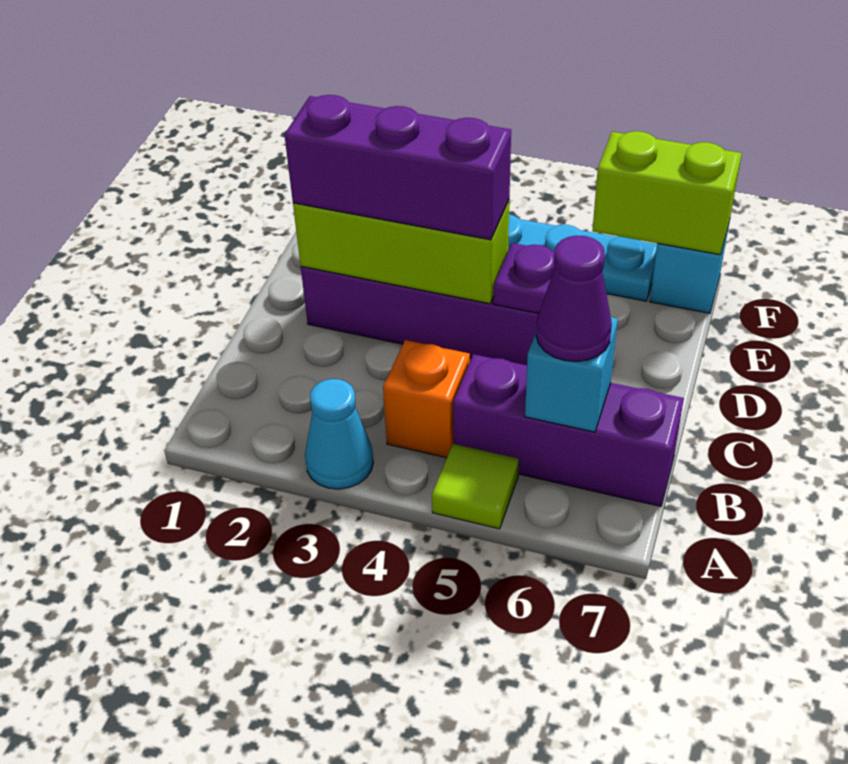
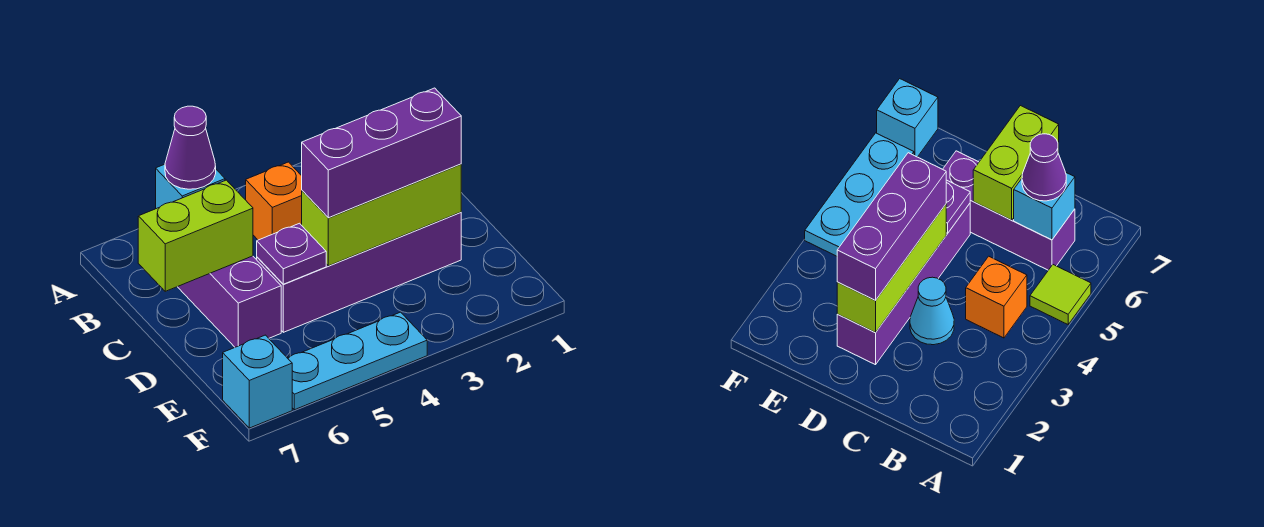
cyan cone A3 level 1 -> cyan cone C3 level 1
purple brick B5:B7 level 1 -> purple brick B6:D6 level 1
lime brick F6:F7 level 2 -> lime brick C6:C7 level 2

